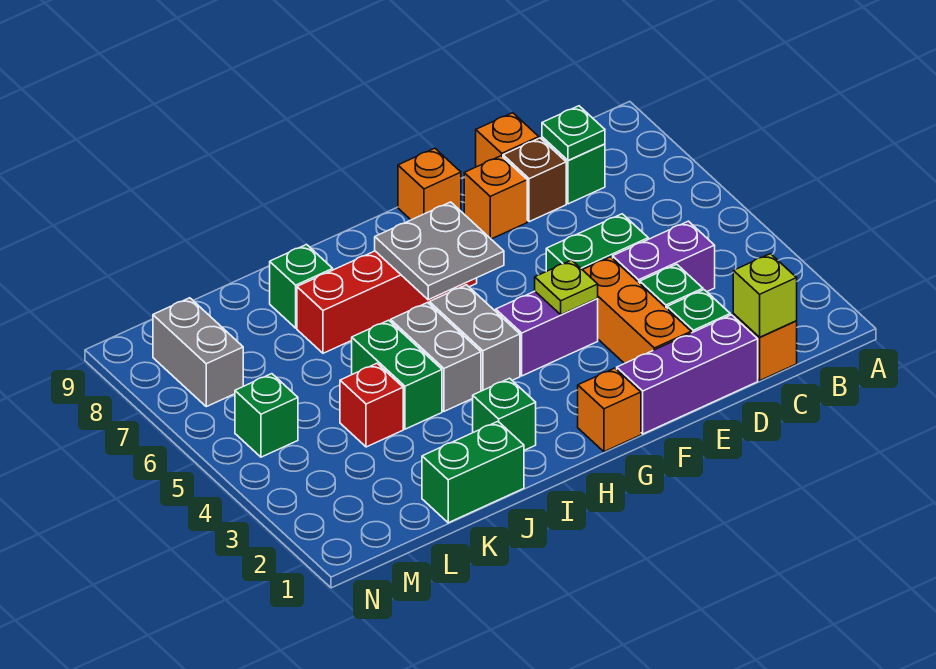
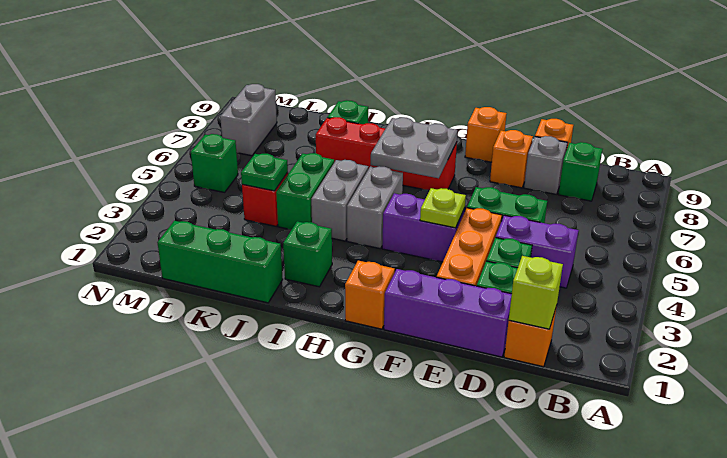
green plate C8 level 2 -> green plate K4 level 2
brown brick D8 level 1 -> grey brick D8 level 1
green brick J1:K1 level 1 -> green brick J1:L1 level 1

